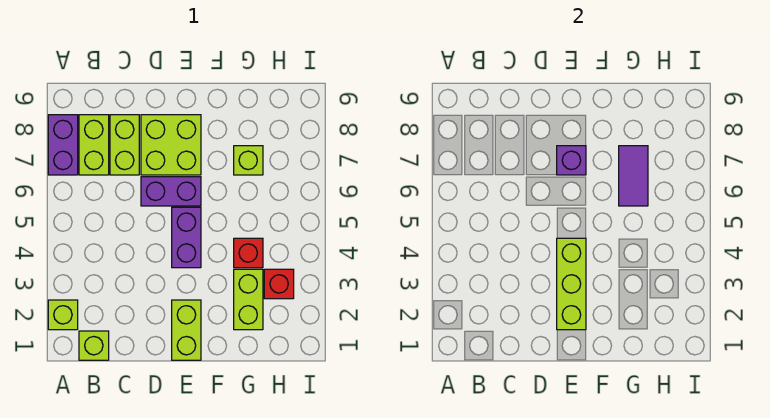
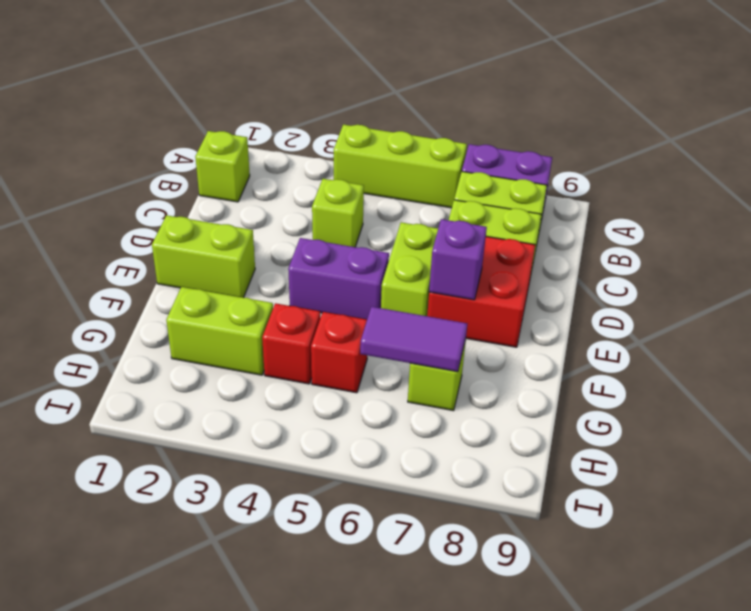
lime brick A2 level 1 -> lime brick C4 level 1
purple brick D6:E6 level 1 -> lime brick D6:E6 level 1
lime brick D7:E8 level 1 -> red brick D7:E8 level 1
lime brick E2:E4 level 2 -> lime brick A4:A6 level 1
red brick H3 level 1 -> red brick G5 level 1

